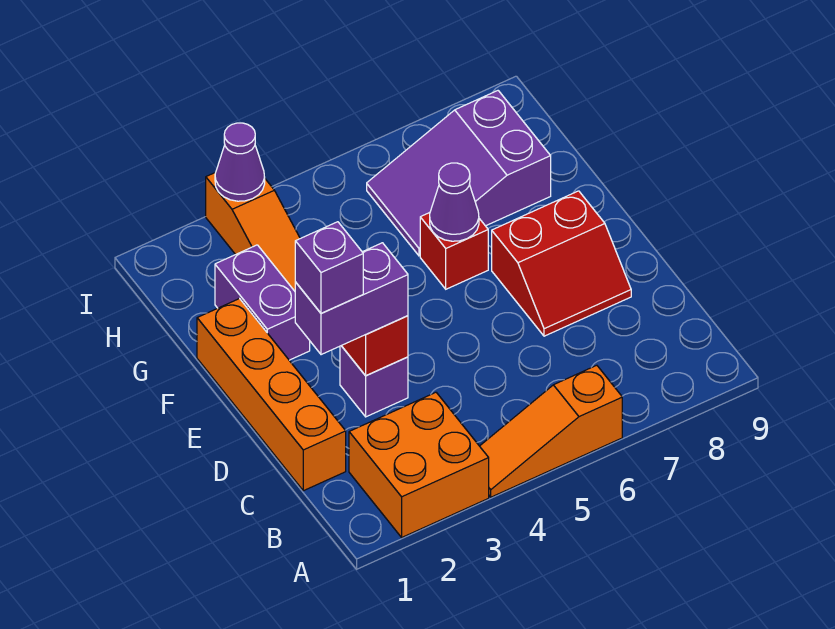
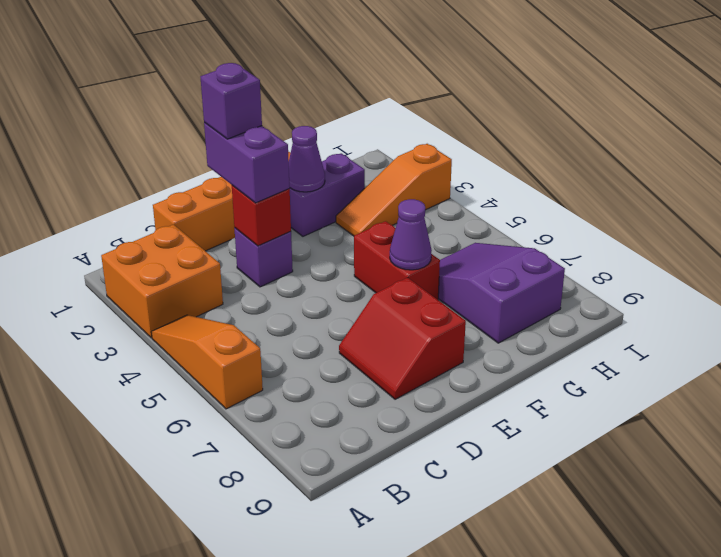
red brick F6 level 1 -> red brick F5:F6 level 1
purple cone I3 level 2 -> purple cone F2 level 2

